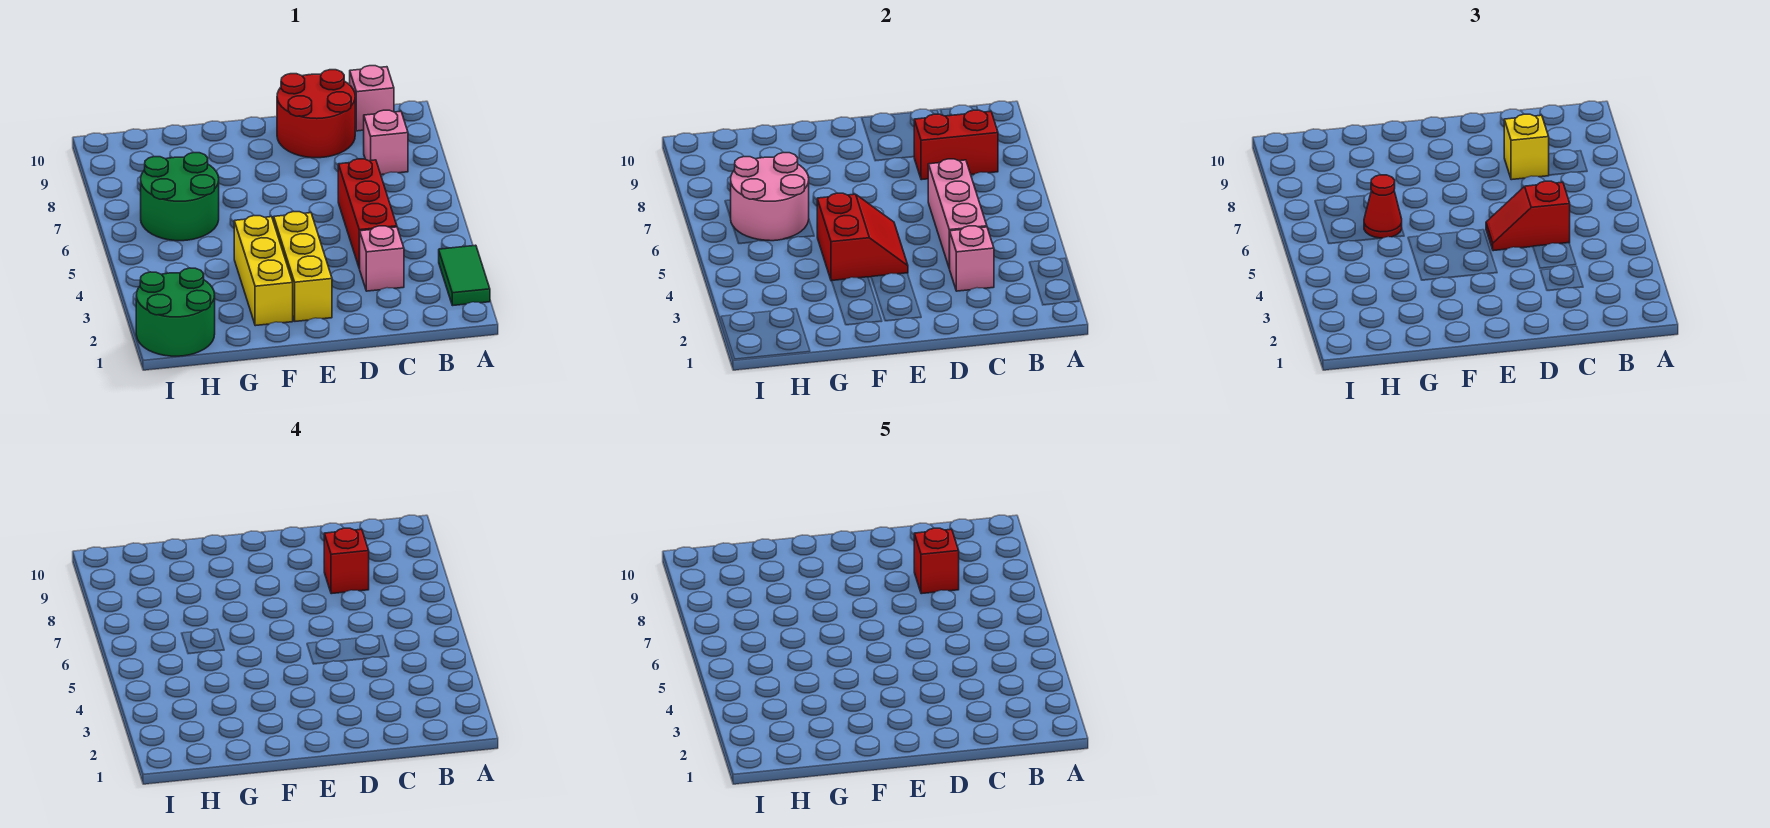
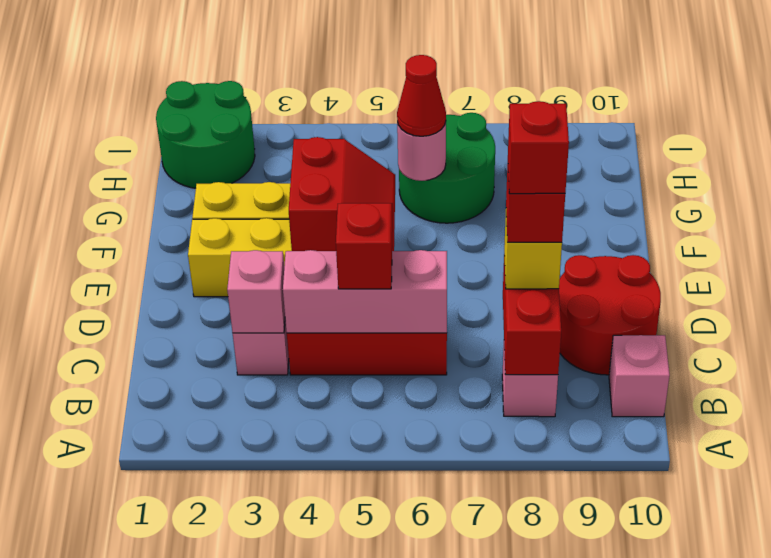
green tile A2:A3 level 1 -> none
red slope E4:F5 level 2 top F -> red slope E4:F5 level 2 top 4
pink round brick G6:H7 level 2 -> pink round brick G6 level 2

